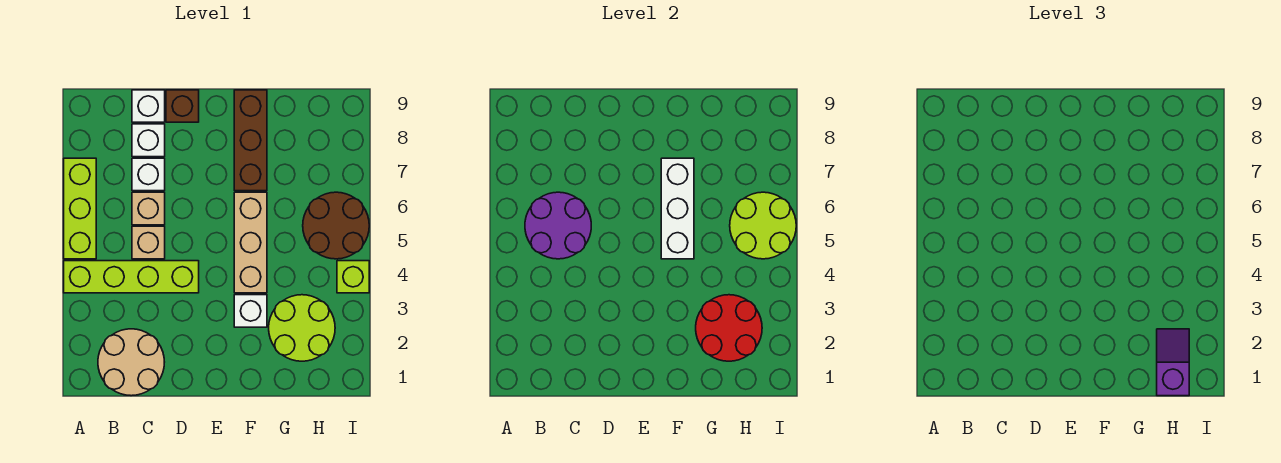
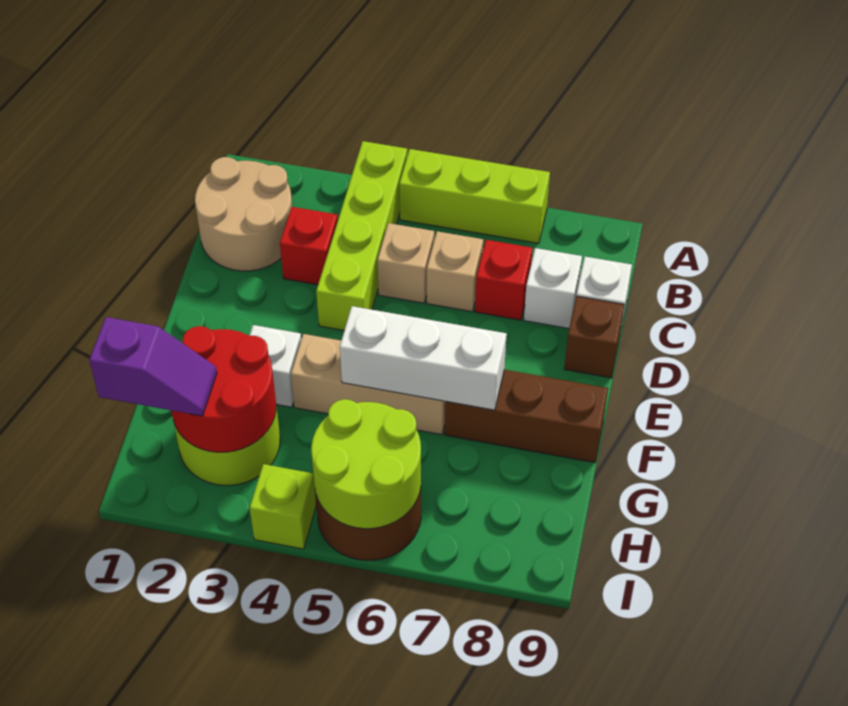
purple round brick B5:C6 level 2 -> none
none -> red brick C3 level 1
white brick C7 level 1 -> red brick C7 level 1

